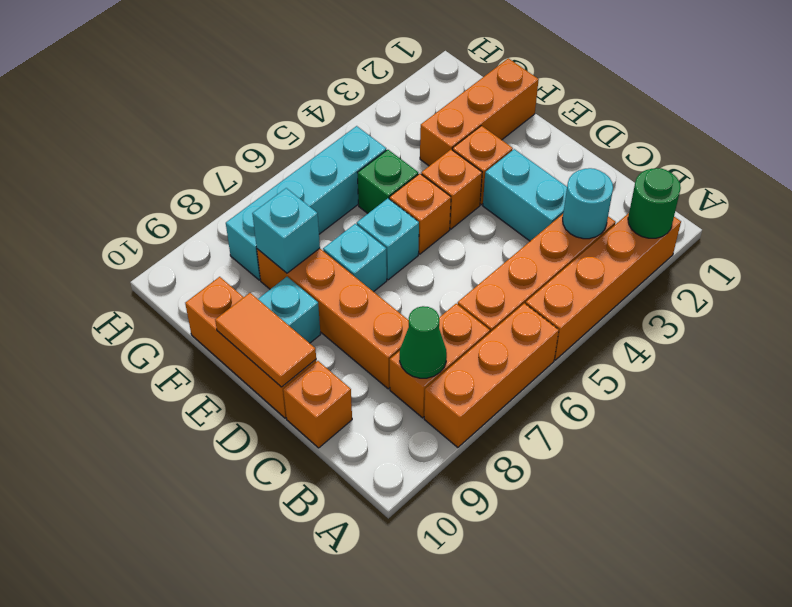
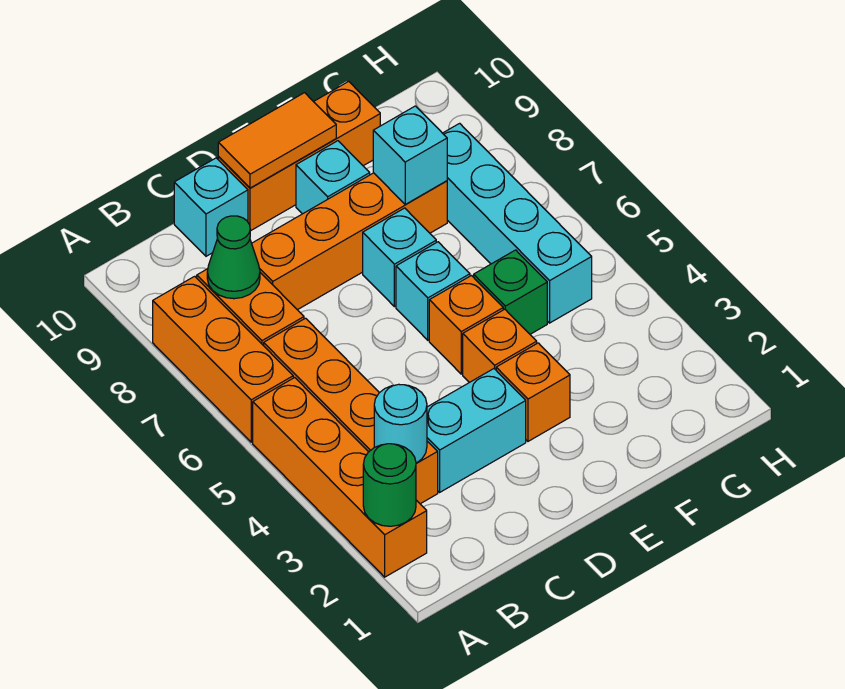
orange brick C10 level 1 -> cyan brick C10 level 1
orange brick F1:F3 level 1 -> none

